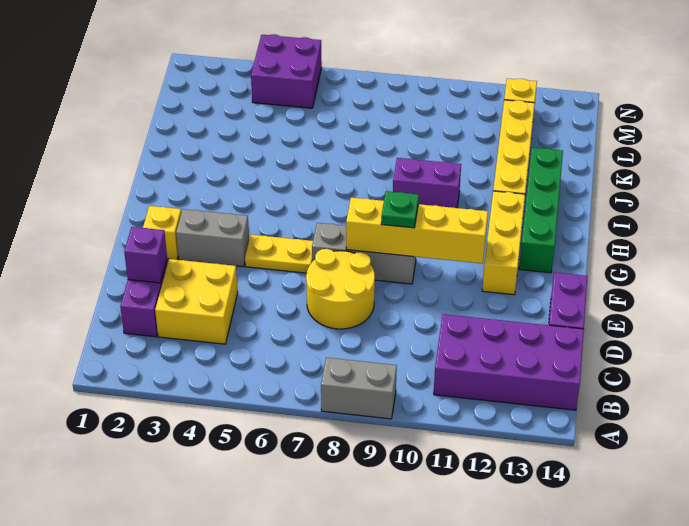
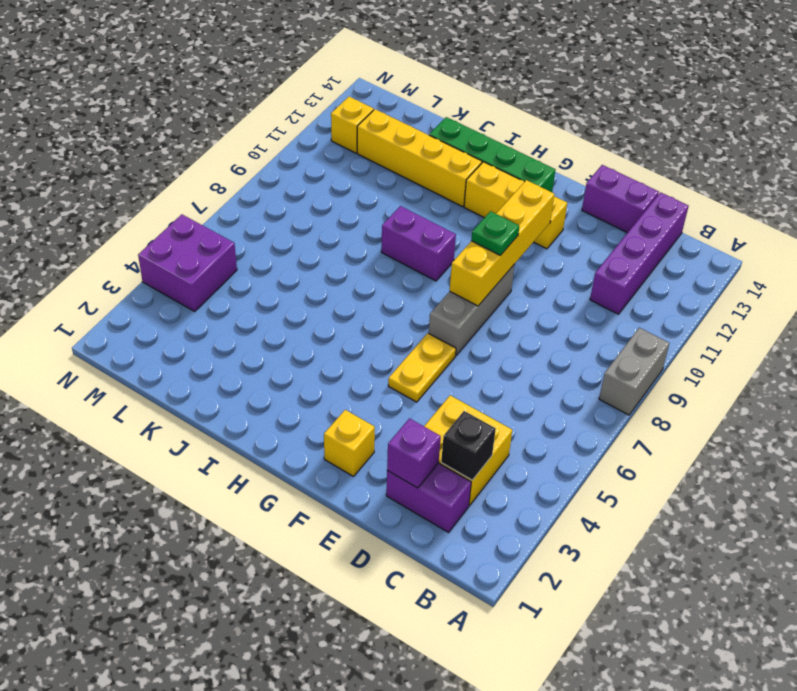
purple brick B11:C14 level 1 -> purple brick C11:C14 level 1
none -> black brick C3 level 2
yellow round brick D7:E8 level 1 -> none
grey brick F3:F4 level 1 -> none
purple brick I9:I10 level 1 -> purple brick H9:I9 level 1

